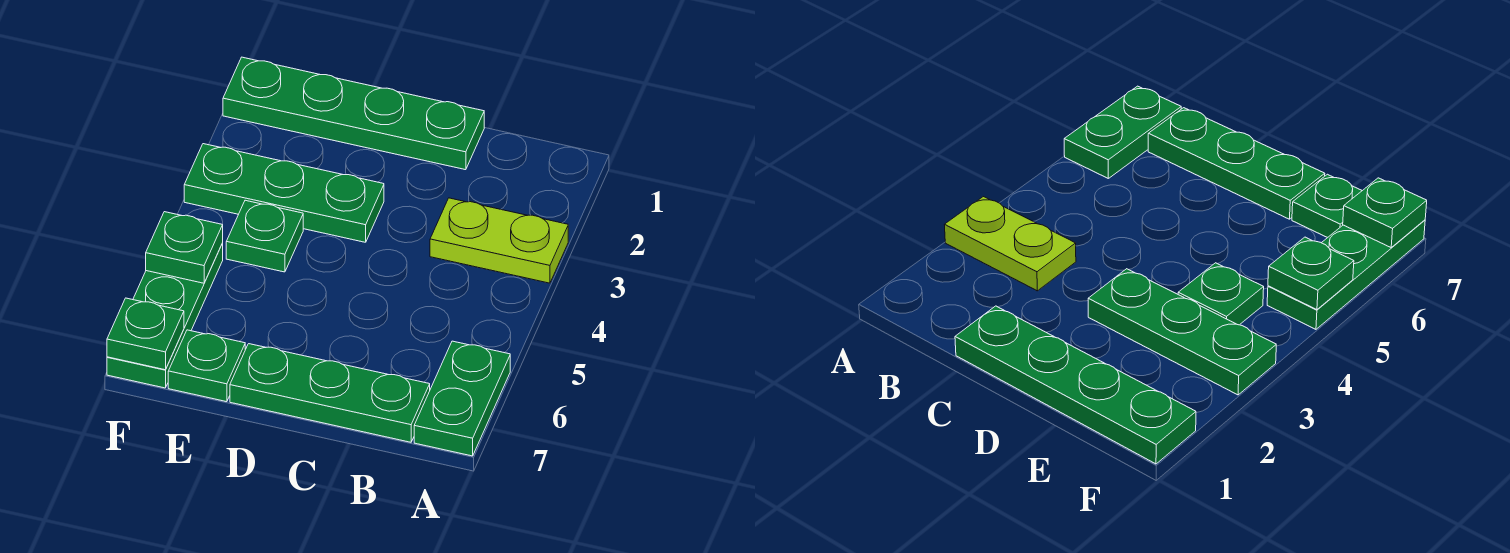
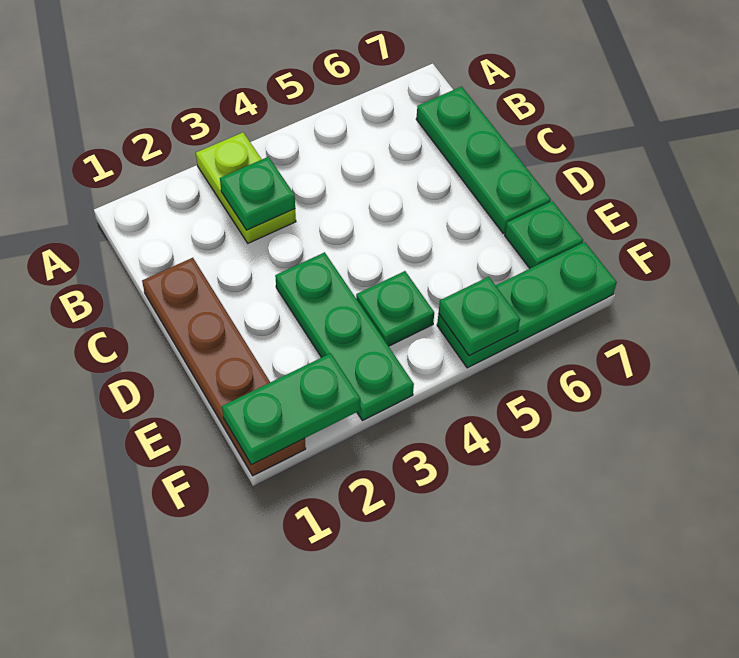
green plate A6:A7 level 1 -> green plate F1:F2 level 2
green plate C1:F1 level 1 -> brown plate C1:F1 level 1
green plate F7 level 2 -> green plate B3 level 2

